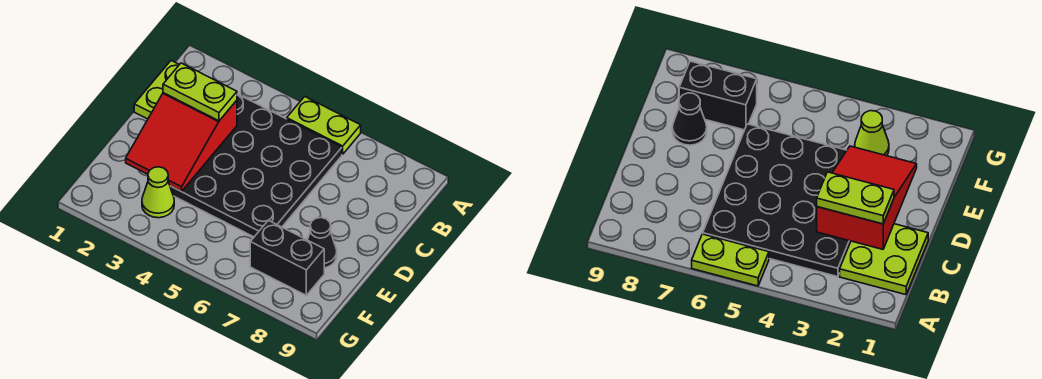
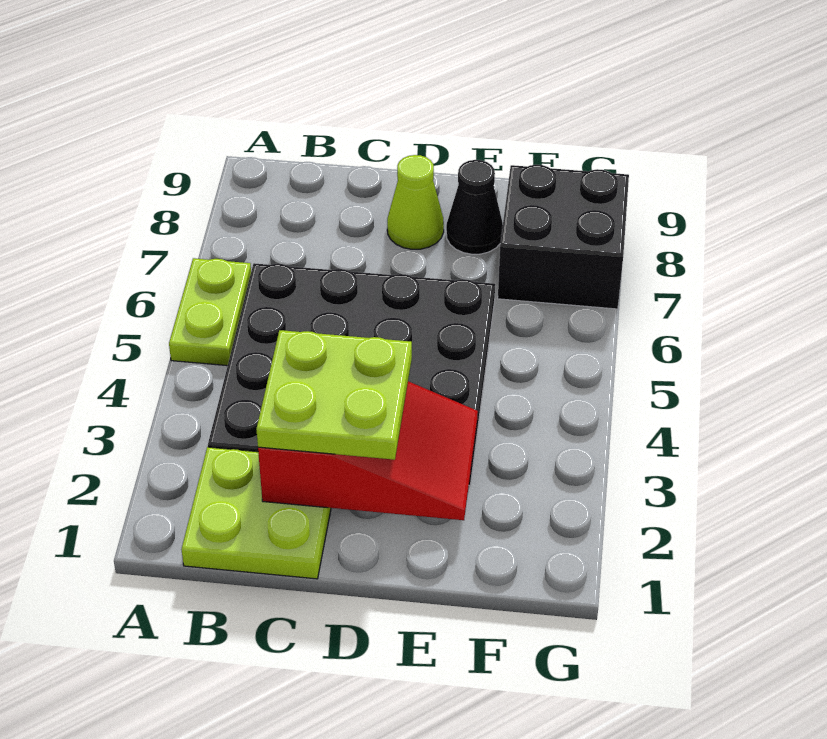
lime plate C2:C3 level 3 -> lime plate C2:D3 level 3
lime cone F3 level 1 -> lime cone D8 level 1
black brick F7:F8 level 1 -> black brick F7:G8 level 1

